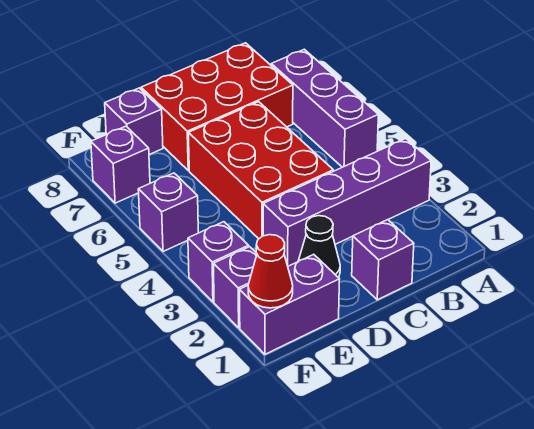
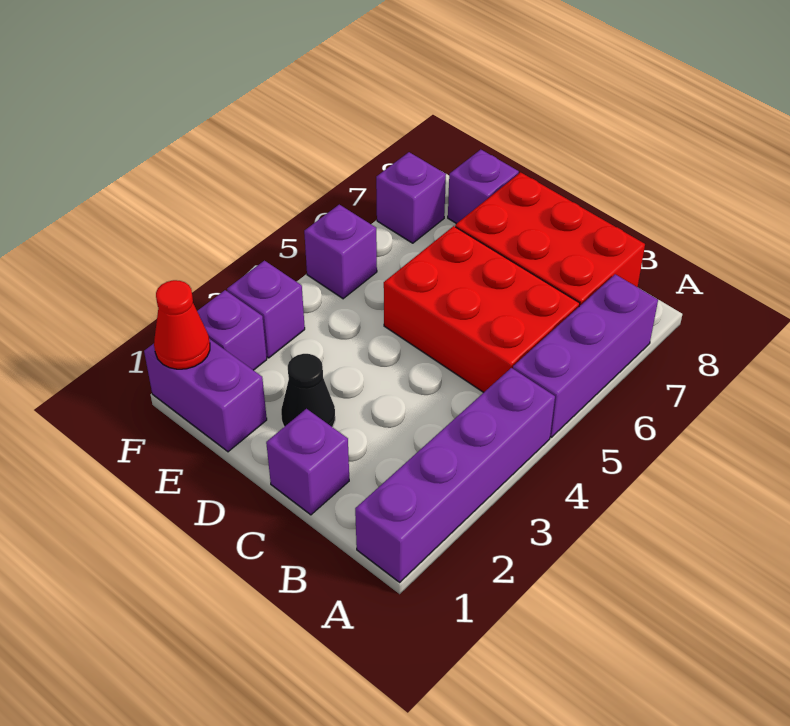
purple brick A3:D3 level 1 -> purple brick A1:A4 level 1
red brick C4:D6 level 1 -> red brick B5:D6 level 1

